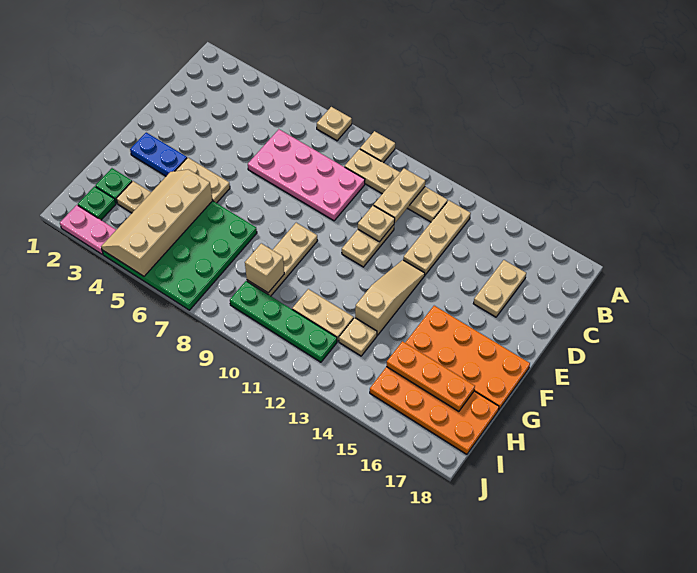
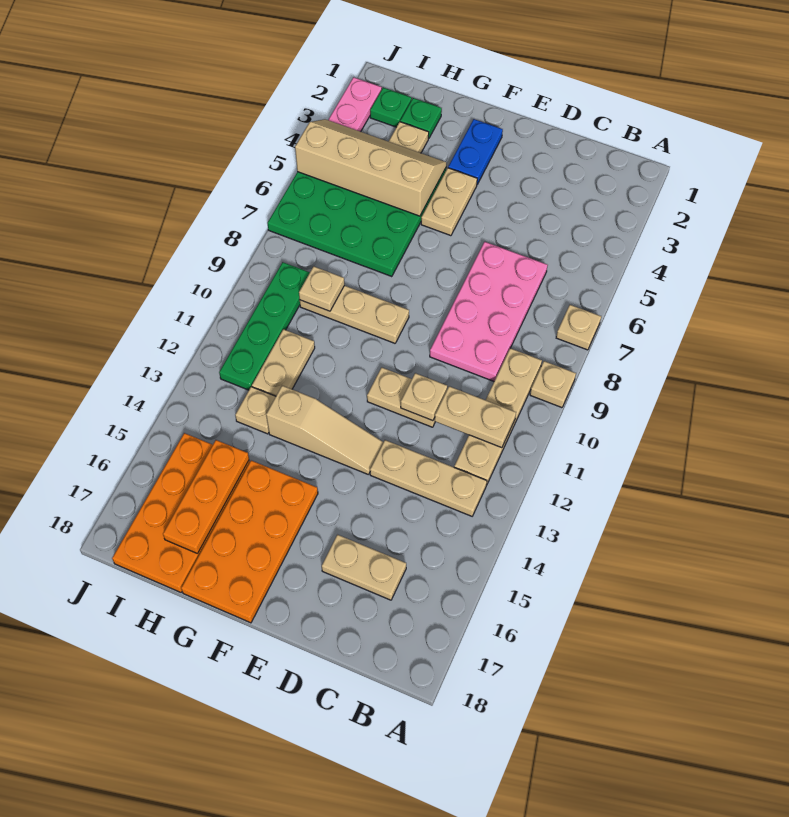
tan brick H9 level 2 -> tan plate H9 level 2

